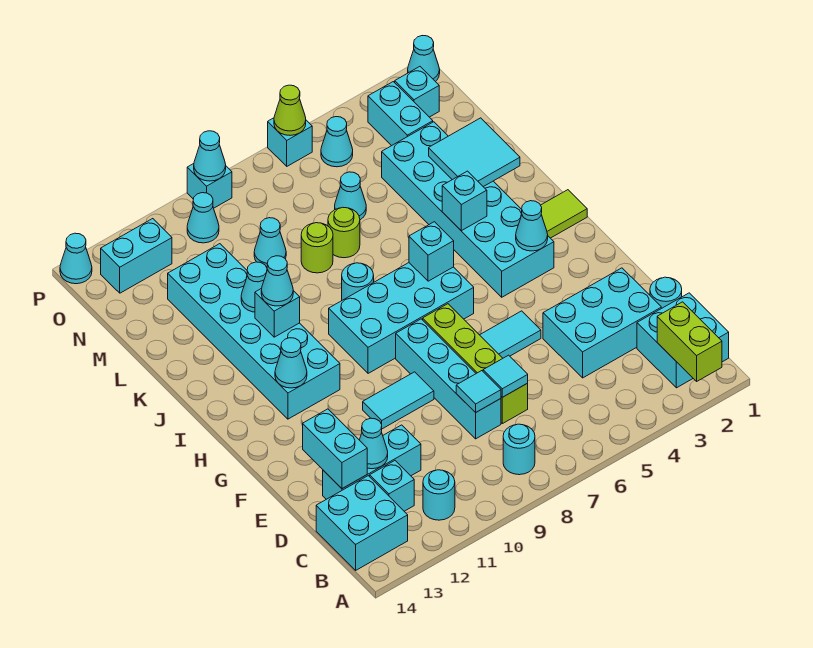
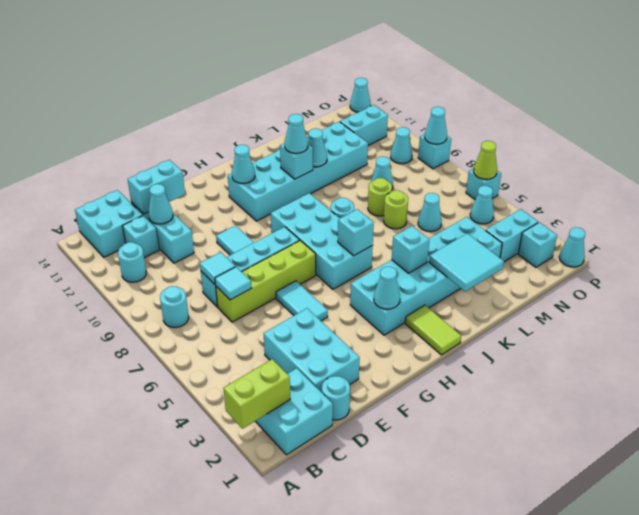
cyan brick O12:O13 level 1 -> cyan brick N12:O12 level 1

